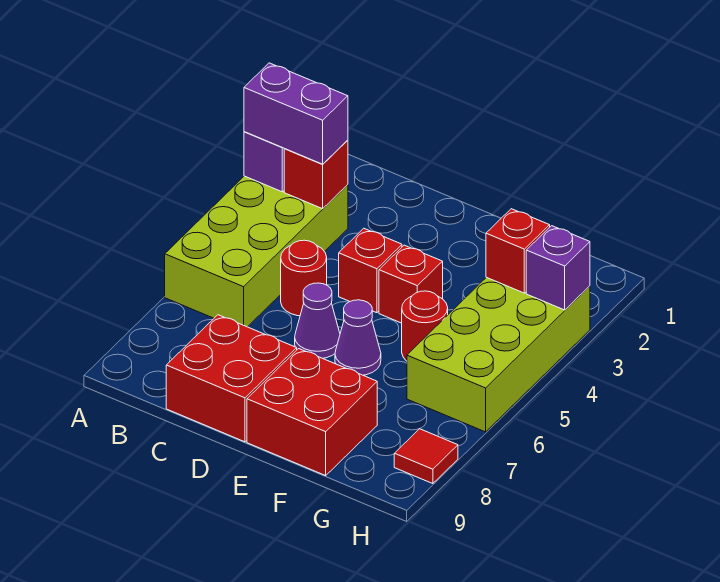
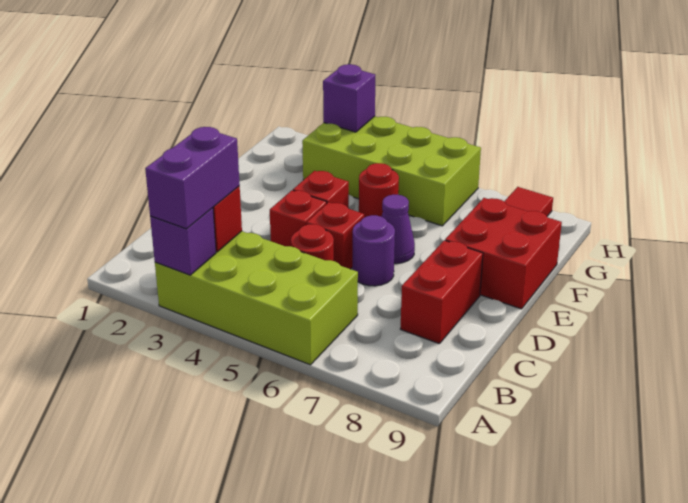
red brick C8:D9 level 1 -> red brick C8:D8 level 1
purple cone D6 level 1 -> purple round brick D6 level 1
red brick G3 level 2 -> red brick D5 level 1

